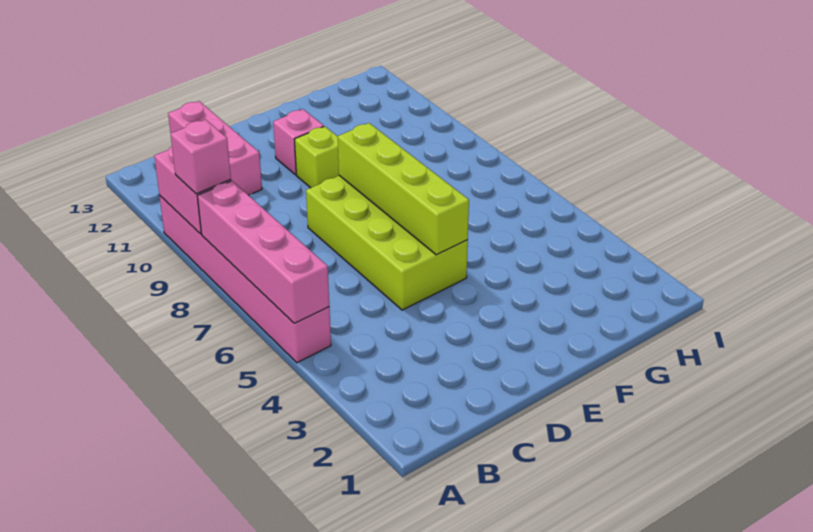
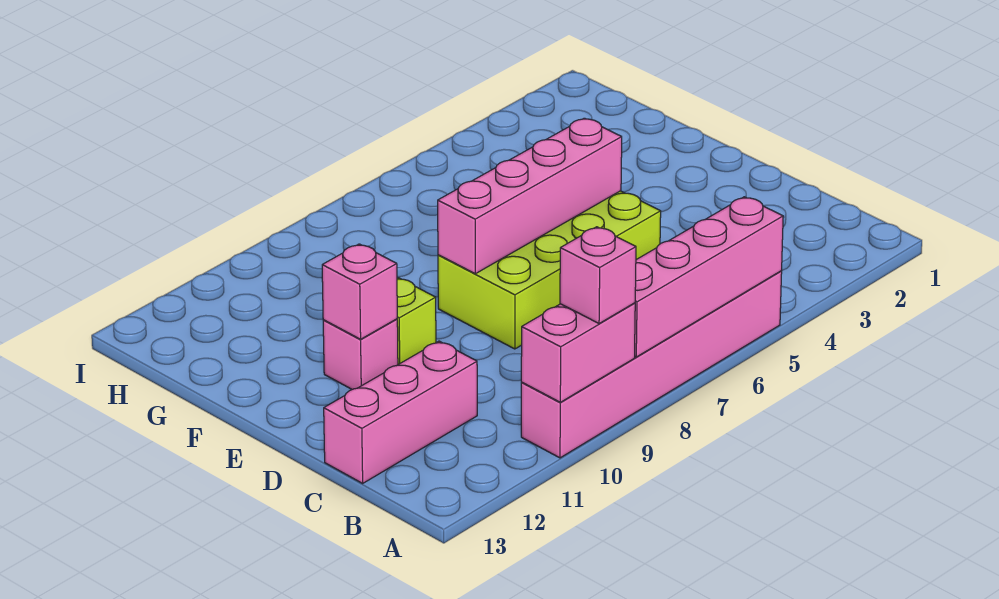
lime brick E5:E8 level 2 -> pink brick E5:E8 level 2
none -> pink brick E11 level 2

